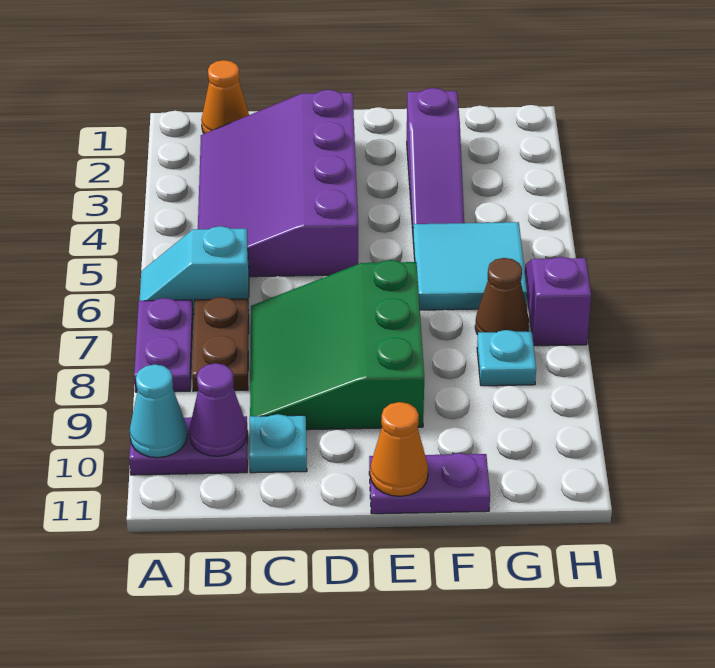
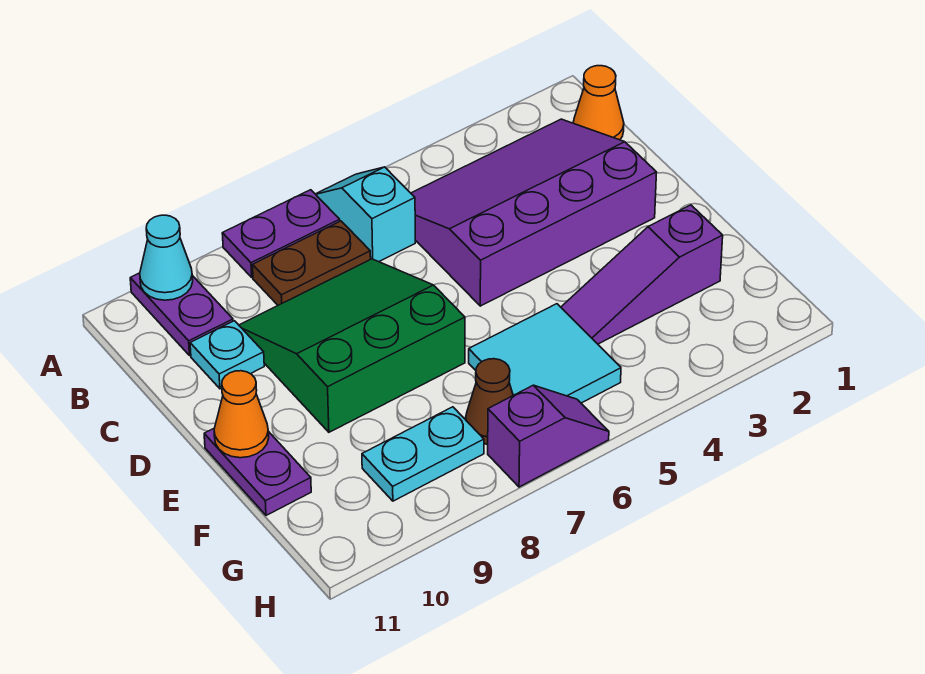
purple cone B10 level 2 -> none
cyan plate G8 level 1 -> cyan plate G8:G9 level 1

